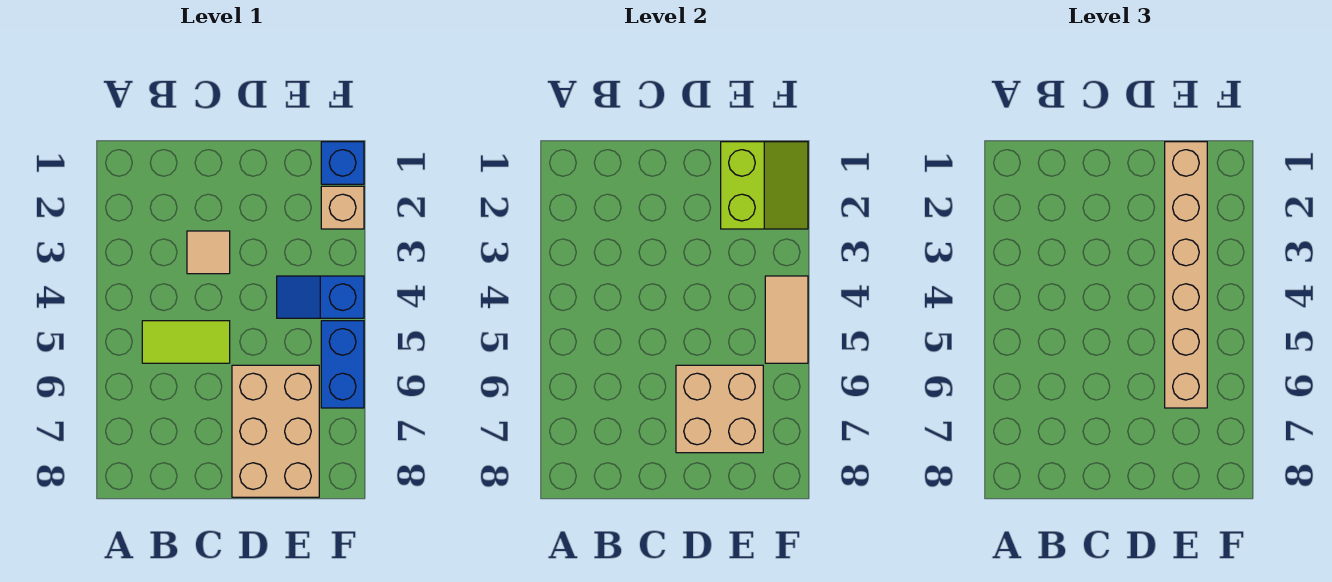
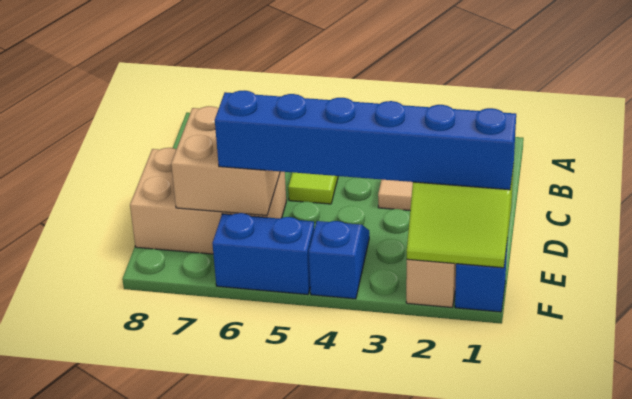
tan brick E1:E6 level 3 -> blue brick E1:E6 level 3
tan tile F4:F5 level 2 -> none

